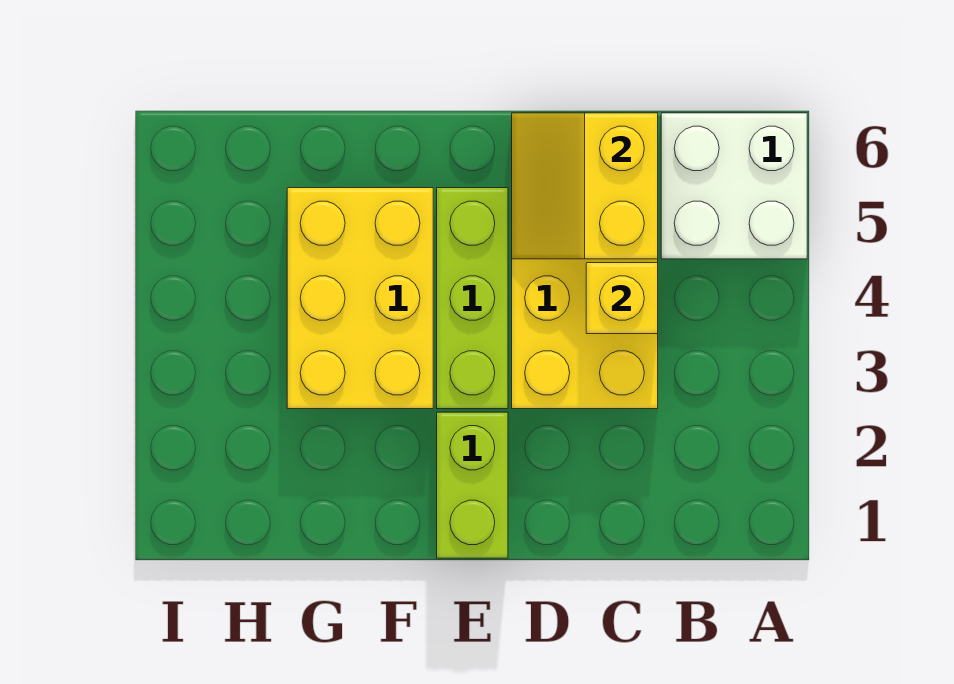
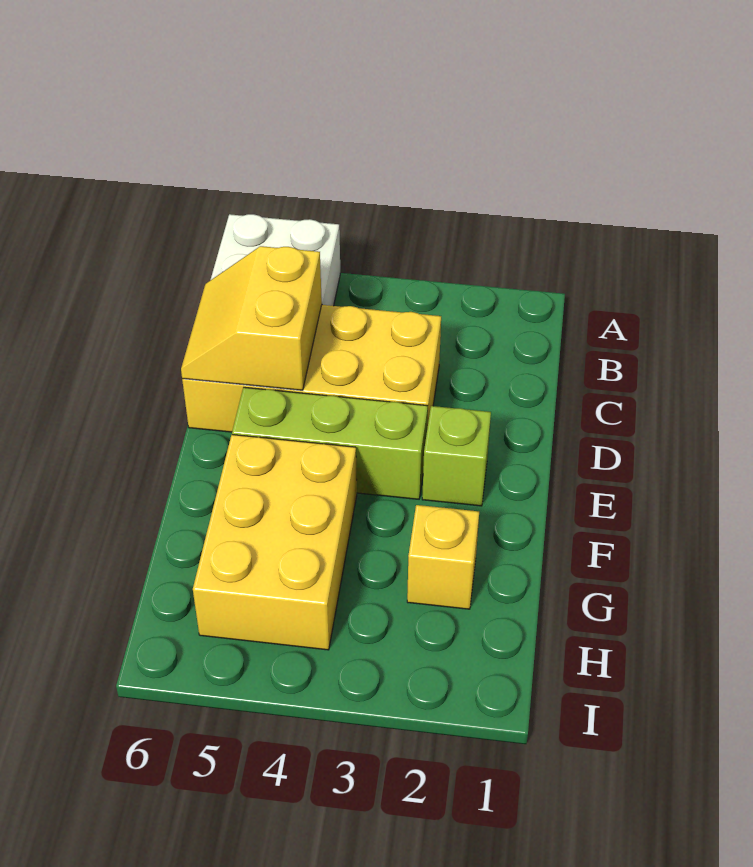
yellow brick C4 level 2 -> yellow brick G2 level 1
yellow slope C5:D6 level 2 top C -> yellow slope C5:D6 level 2 top 5
lime brick E1:E2 level 1 -> lime brick E2 level 1
yellow brick F3:G5 level 1 -> yellow brick F4:H5 level 1

